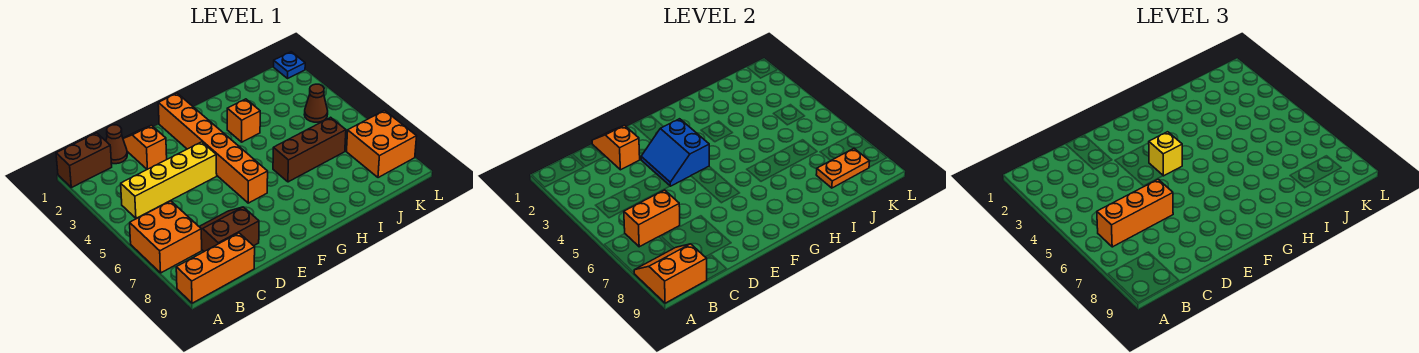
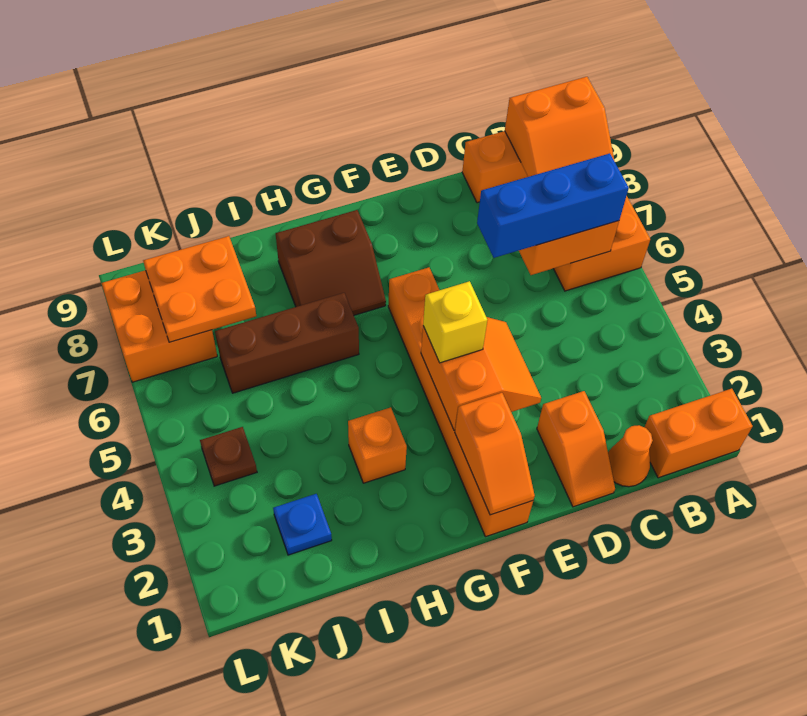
brown brick A1:B1 level 1 -> orange brick A1:B1 level 1
yellow brick B4:E4 level 1 -> none
orange brick B6:D6 level 3 -> blue brick B6:D6 level 3
brown cone C1 level 1 -> orange cone C1 level 1
brown slope C7:D8 level 1 top 8 -> brown slope G7:H8 level 1 top 8
orange slope D1:D2 level 2 top 2 -> orange slope F1:F2 level 2 top 2
blue slope E3:F4 level 2 top F -> orange slope E3:F4 level 2 top F
orange plate J8:K8 level 2 -> orange plate J7:K8 level 2
brown cone K4 level 1 -> brown plate K4 level 1
blue plate L1 level 1 -> blue plate J2 level 1

